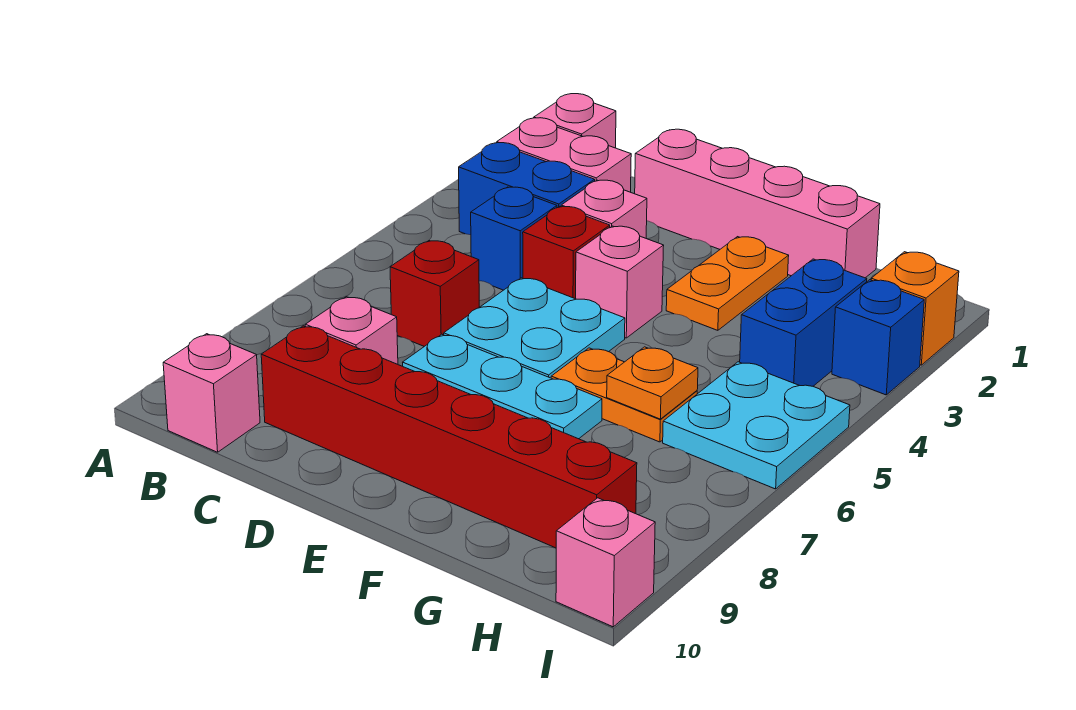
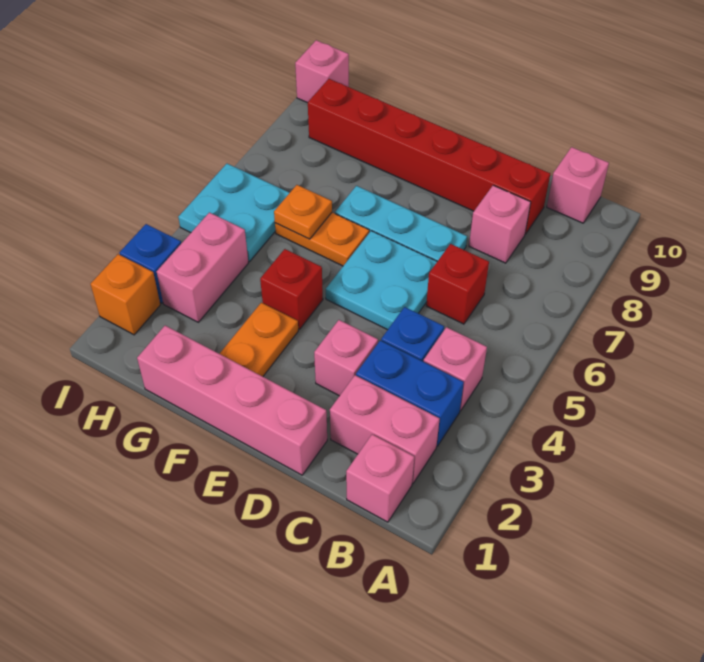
red brick D4 level 1 -> red brick F4 level 1
pink brick E4 level 1 -> pink brick B4 level 1
blue brick H3:H4 level 1 -> pink brick H3:H4 level 1

